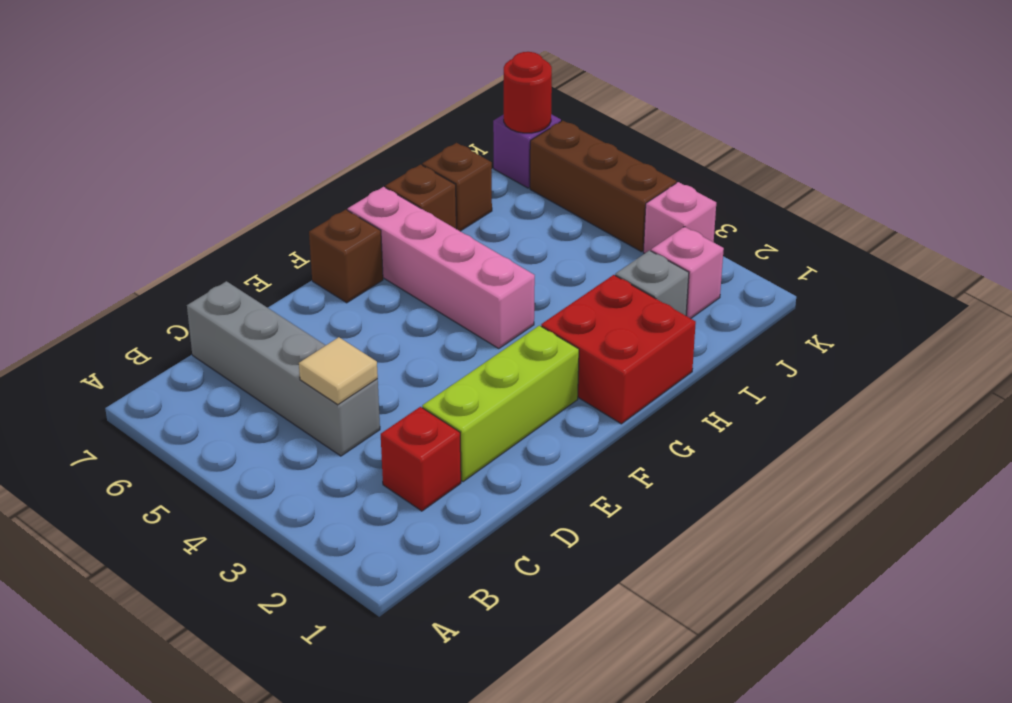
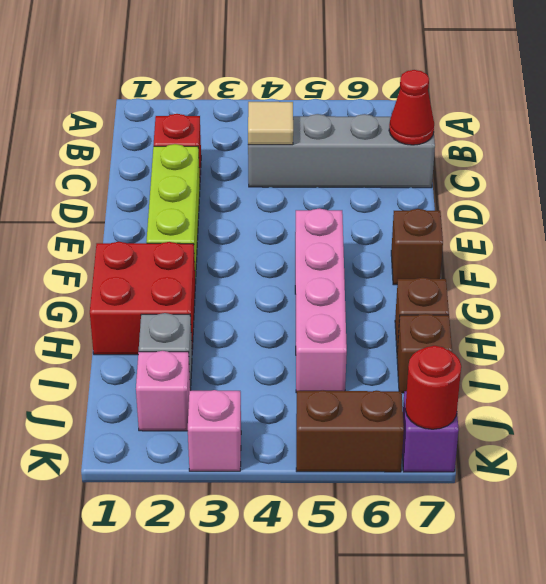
none -> red cone C7 level 2
pink brick G4:G7 level 1 -> pink brick F5:I5 level 1
brown brick K4:K6 level 1 -> brown brick K5:K6 level 1

